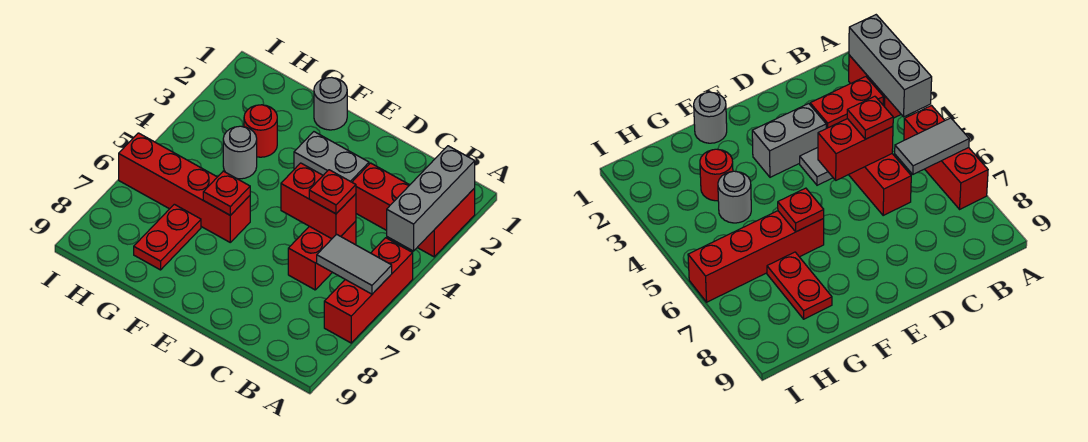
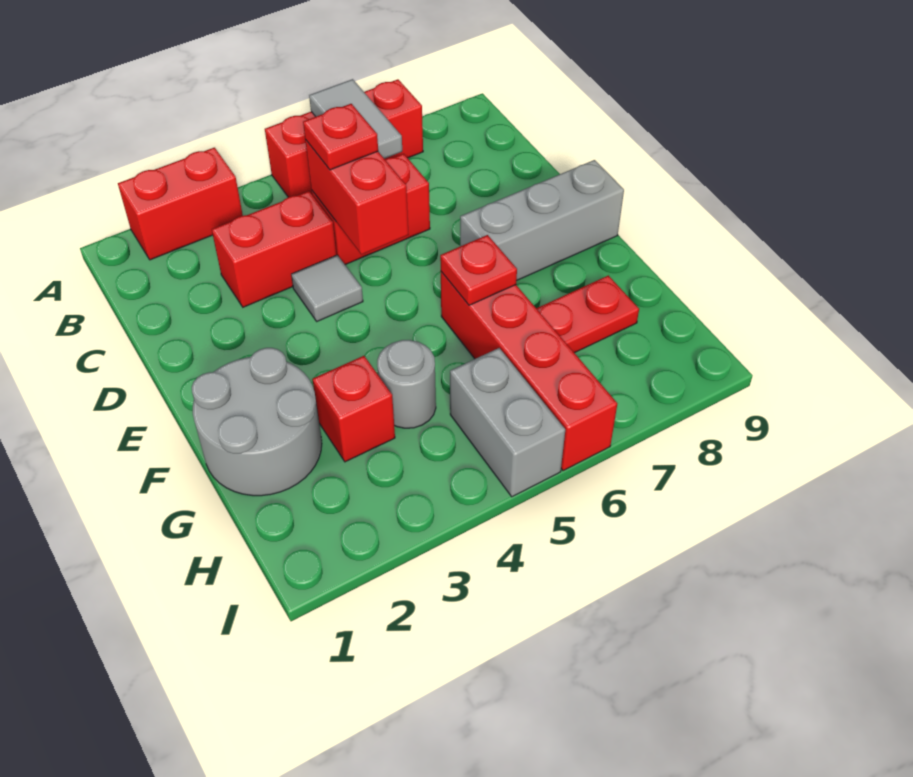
grey brick A2:A4 level 2 -> grey brick E7:E9 level 1
red brick B3:C3 level 1 -> red brick C3:C4 level 1
grey brick D3:E3 level 1 -> grey brick H5:I5 level 1
grey round brick F1 level 1 -> grey round brick F1:G2 level 1
red round brick G3 level 1 -> red brick G3 level 1

